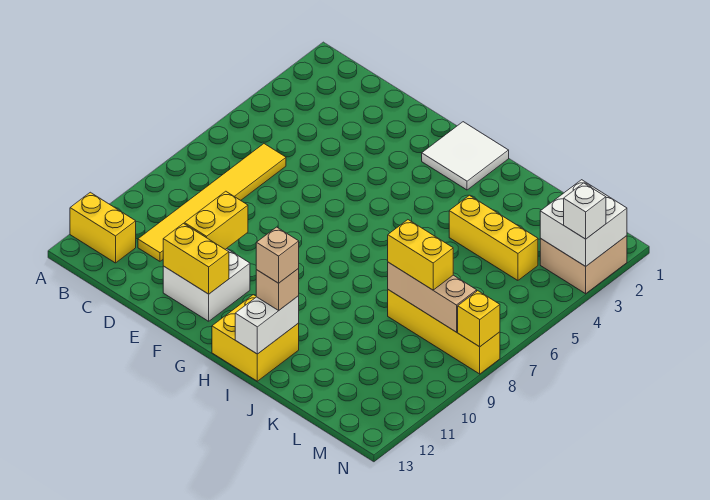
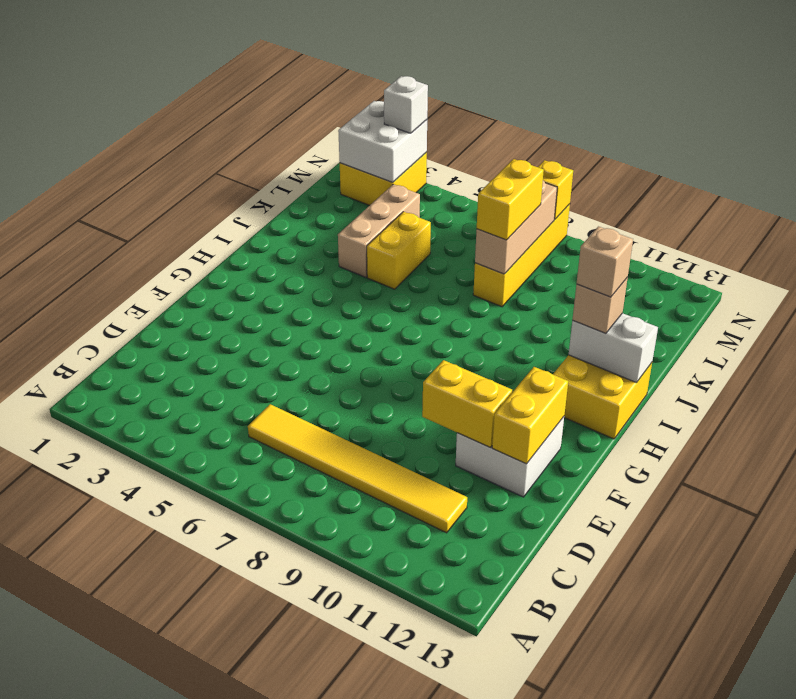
yellow brick A12:B12 level 1 -> yellow brick J5:K5 level 1
white tile G1:H2 level 1 -> none
yellow brick J4:L4 level 1 -> tan brick J4:L4 level 1
tan brick M2:N3 level 1 -> yellow brick M2:N3 level 1

